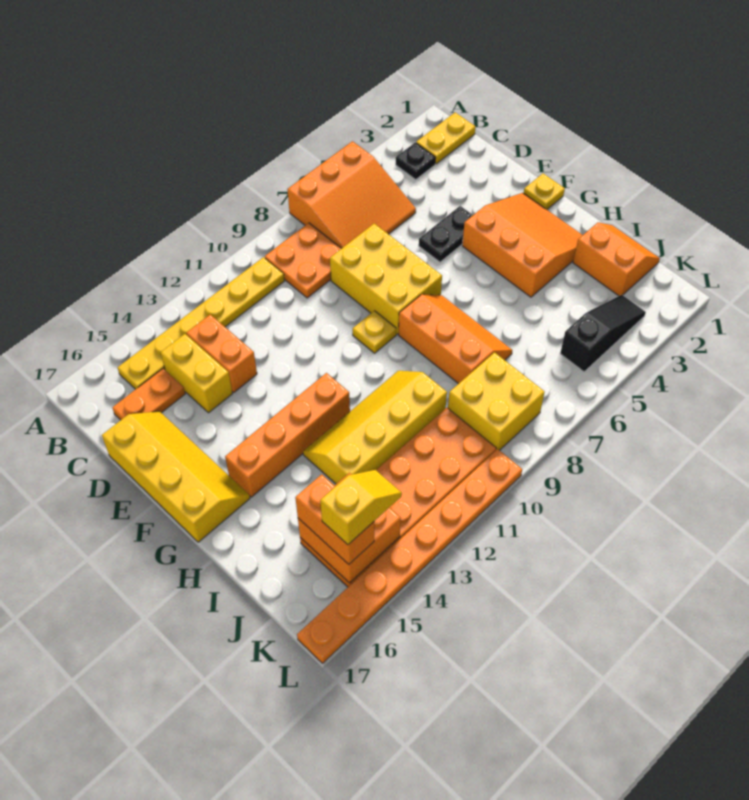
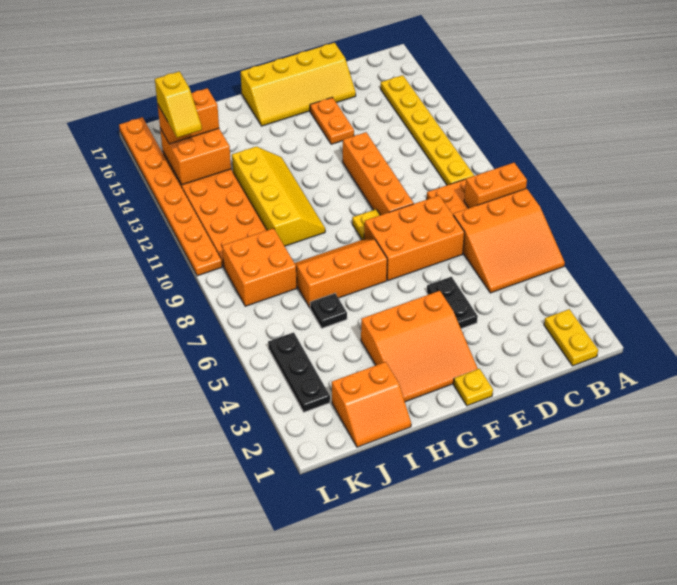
orange slope A5:C7 level 1 top A -> orange slope A5:C7 level 1 top 7
black plate B3 level 1 -> black plate I6 level 1
orange brick C13:D13 level 1 -> orange brick A8:B8 level 2
yellow brick C14:D14 level 1 -> none
orange plate C15:C16 level 1 -> orange plate E14:E15 level 1
yellow brick D7:F8 level 1 -> orange brick D7:F8 level 1
orange slope G7:I8 level 1 top 8 -> orange slope G7:I8 level 1 top 7
orange brick G12:G15 level 1 -> orange brick E9:E12 level 1
yellow brick J8:K9 level 1 -> orange brick J8:K9 level 1
black slope K3:K5 level 1 top 5 -> black plate K3:K5 level 1

